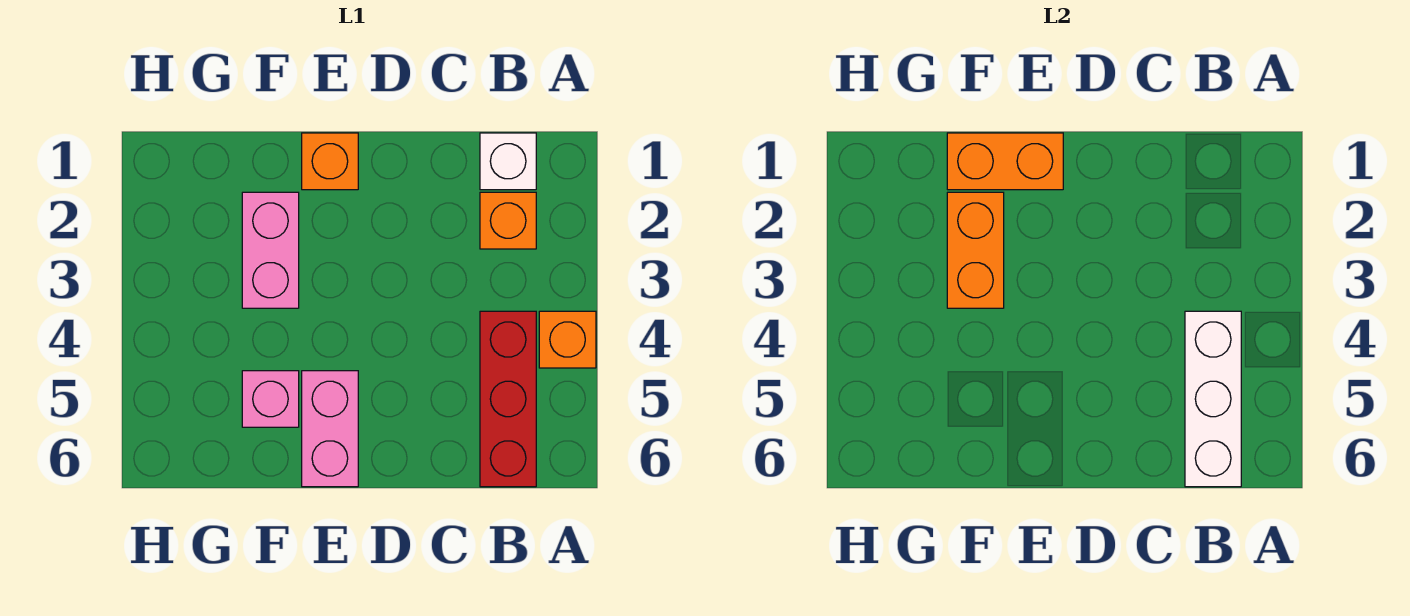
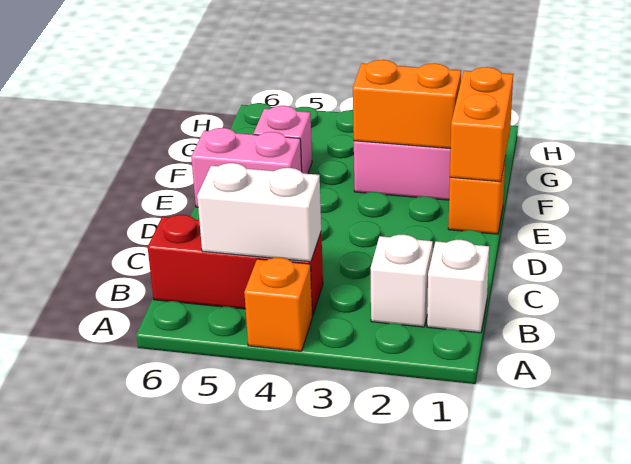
orange brick B2 level 1 -> white brick B2 level 1
white brick B4:B6 level 2 -> white brick B4:B5 level 2

